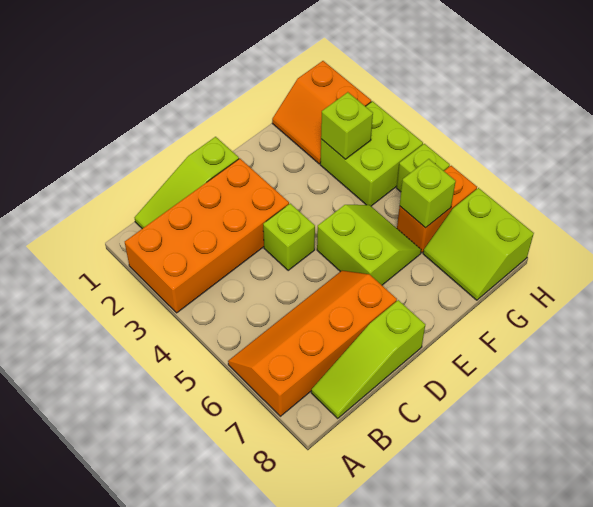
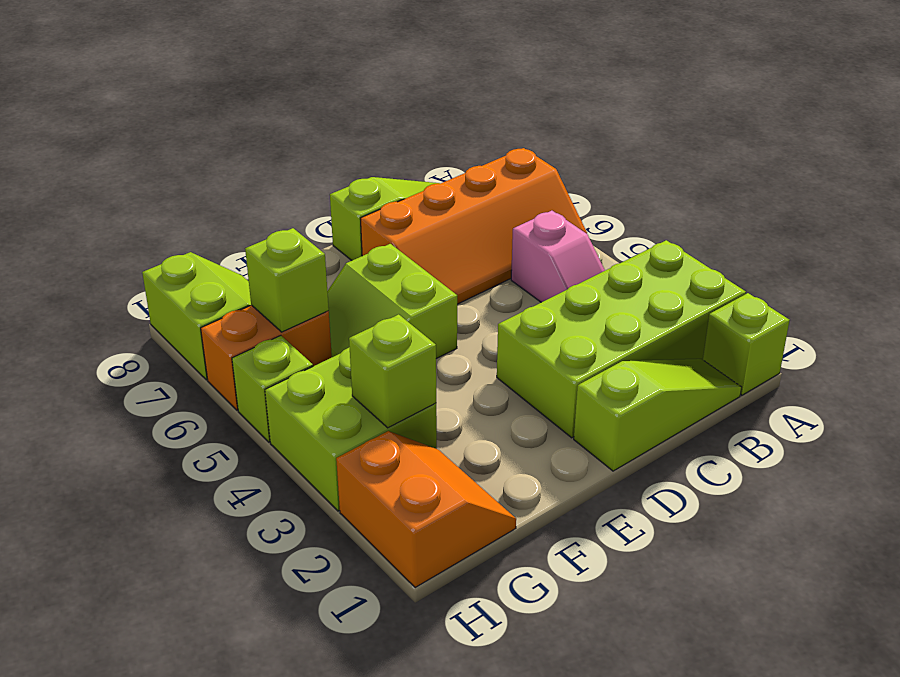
orange brick A2:D3 level 1 -> lime brick A2:D3 level 1
none -> pink slope B4:B5 level 1 top 5
lime brick D4 level 1 -> lime brick A1 level 1

